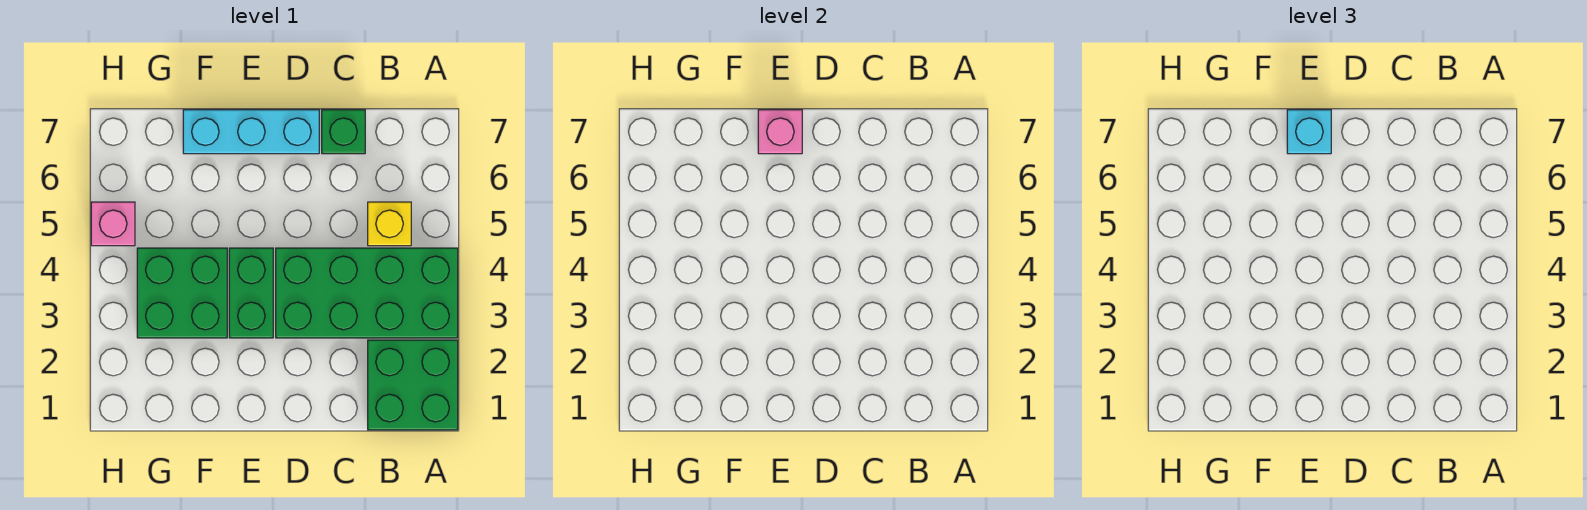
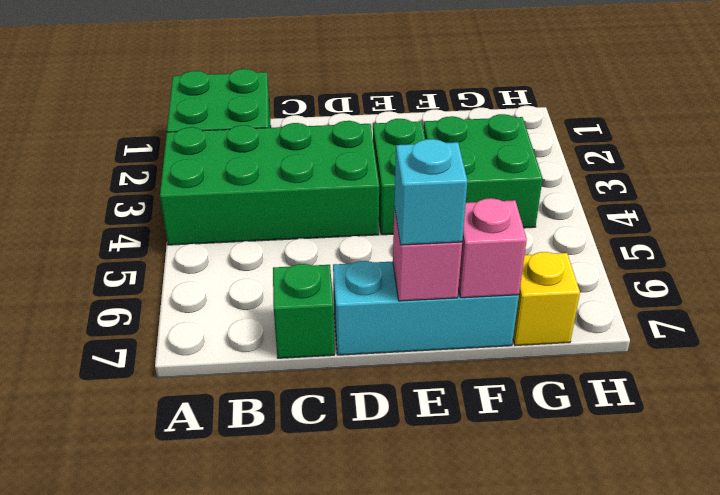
yellow brick B5 level 1 -> yellow brick G7 level 1
pink brick H5 level 1 -> pink brick F7 level 2

